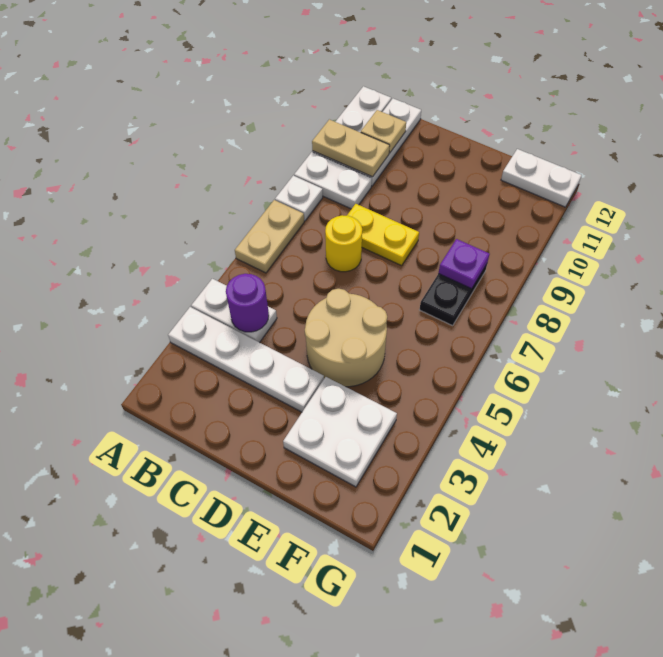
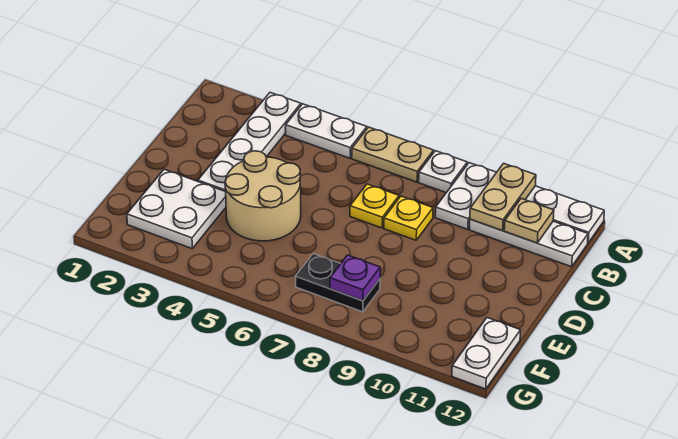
white plate A4:B4 level 1 -> white plate A4:A5 level 1
purple round brick B4 level 2 -> none
yellow round brick C7 level 1 -> yellow plate C7 level 1
yellow plate C8:D8 level 1 -> yellow plate C8 level 1

